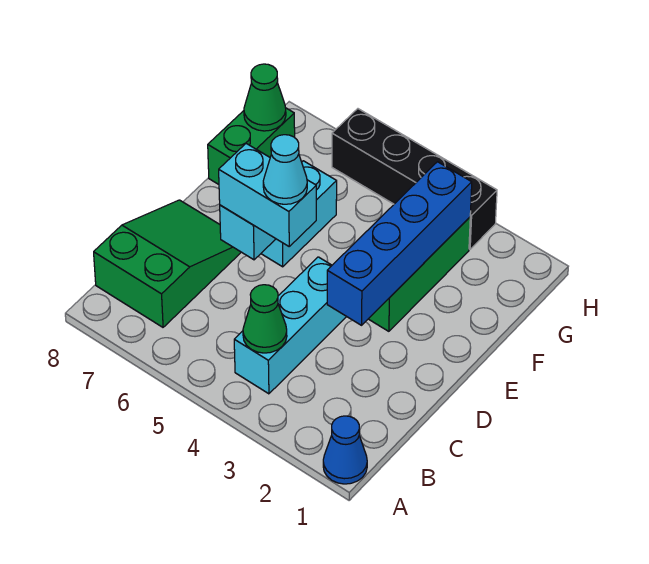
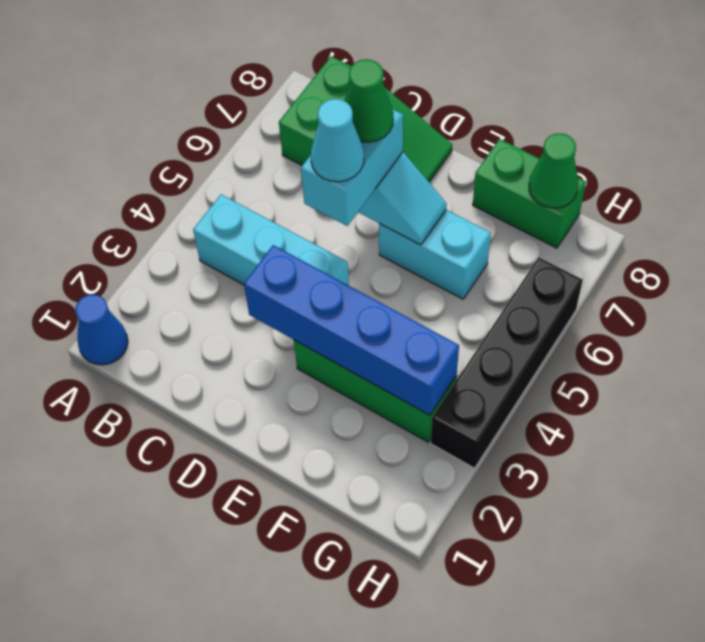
green cone B4 level 2 -> green cone D6 level 4

